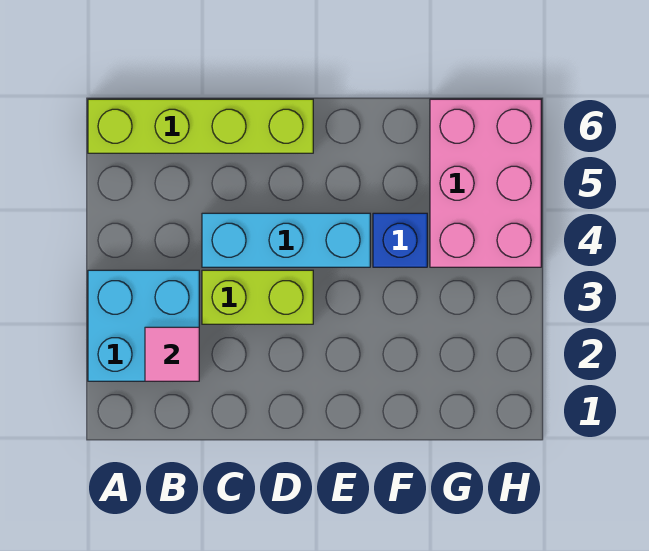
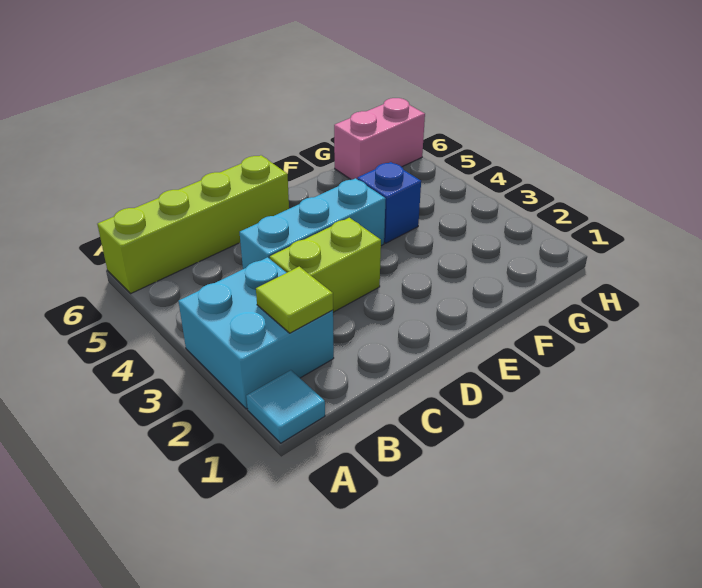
none -> cyan tile A1 level 1
pink tile B2 level 2 -> lime tile B2 level 2
pink brick G4:H6 level 1 -> pink brick G6:H6 level 1

